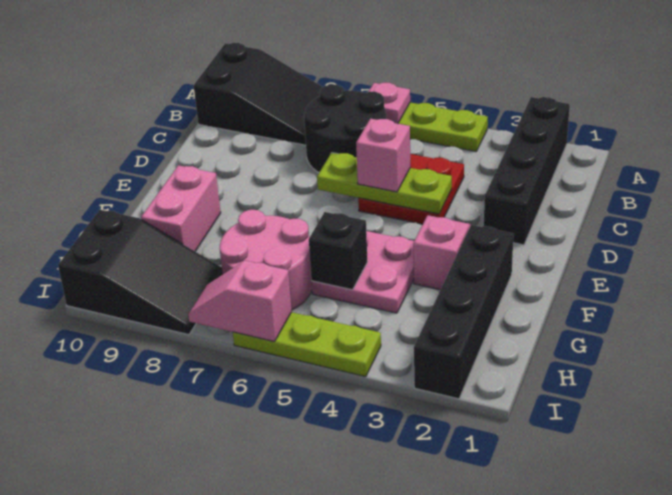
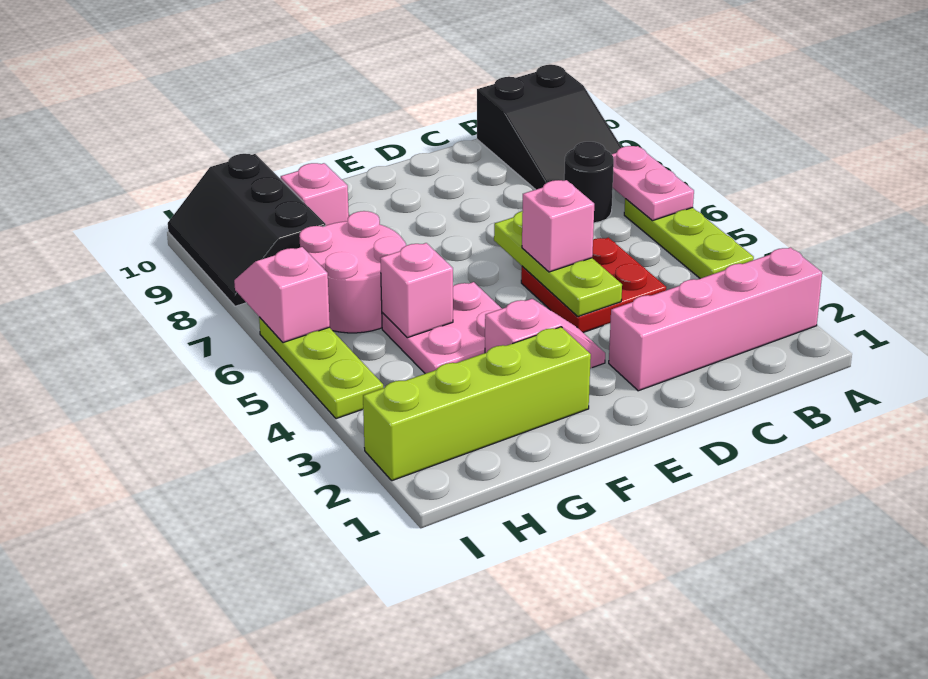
black brick A2:D2 level 1 -> pink brick A2:D2 level 1
pink plate A6 level 2 -> pink plate A6:A7 level 2
black round brick B6:C7 level 1 -> black round brick B7 level 1
black brick F2:I2 level 1 -> lime brick F2:I2 level 1
pink brick F9:G9 level 1 -> pink brick G9 level 1
black brick G5 level 2 -> pink brick G5 level 2
black slope H8:I10 level 1 top 10 -> black slope H8:I10 level 1 top H

